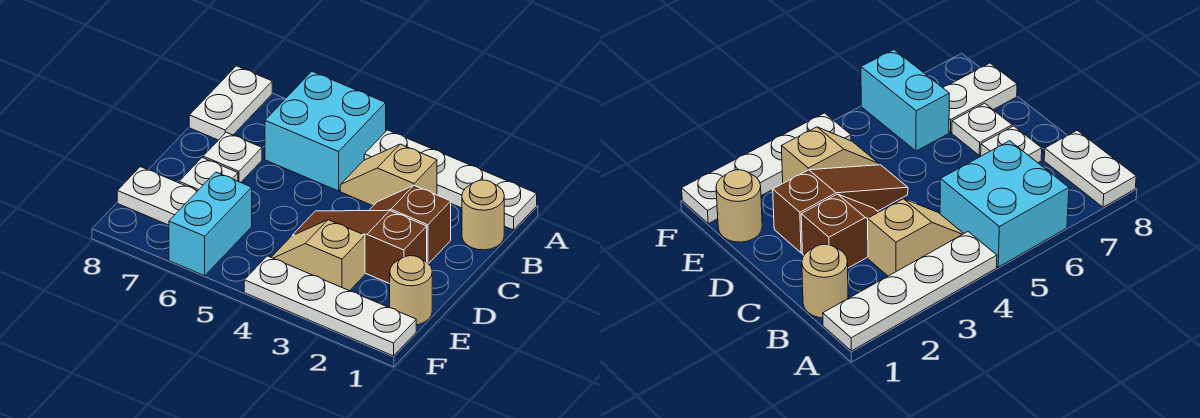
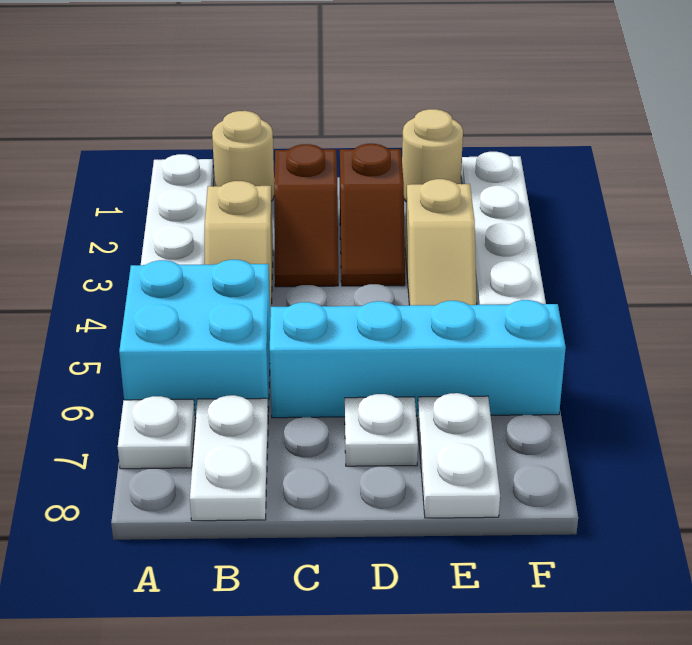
white plate A8:B8 level 1 -> white plate B7:B8 level 1
white plate C7 level 1 -> white plate A7 level 1
brown slope D2:D4 level 1 top 2 -> brown slope D2:D3 level 1 top 2
cyan brick E6:F6 level 1 -> cyan brick C6:F6 level 1

